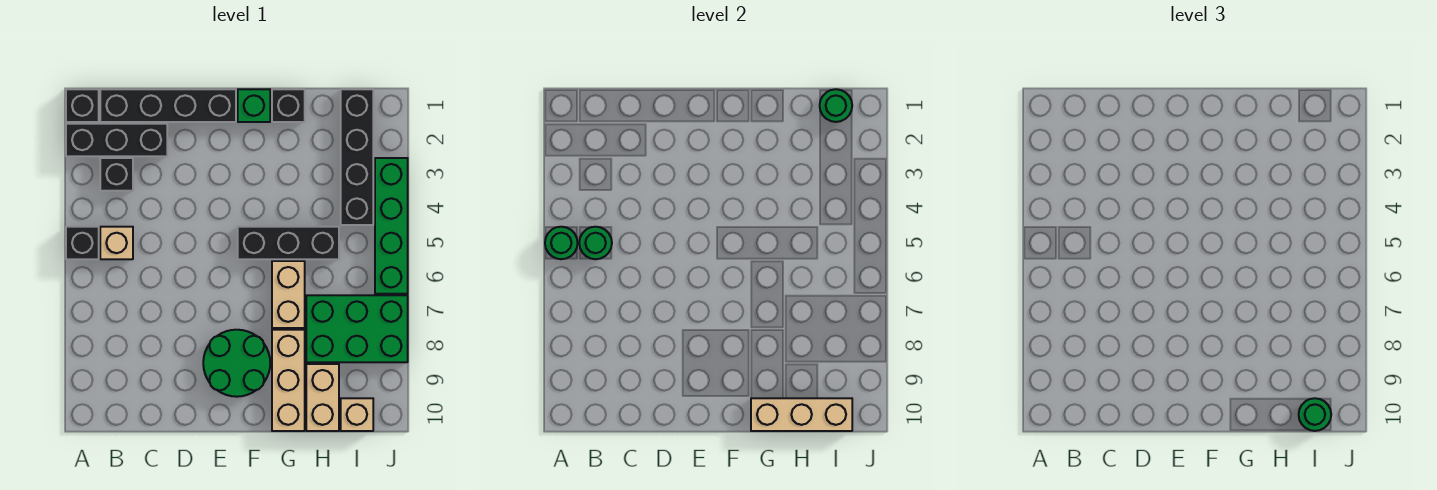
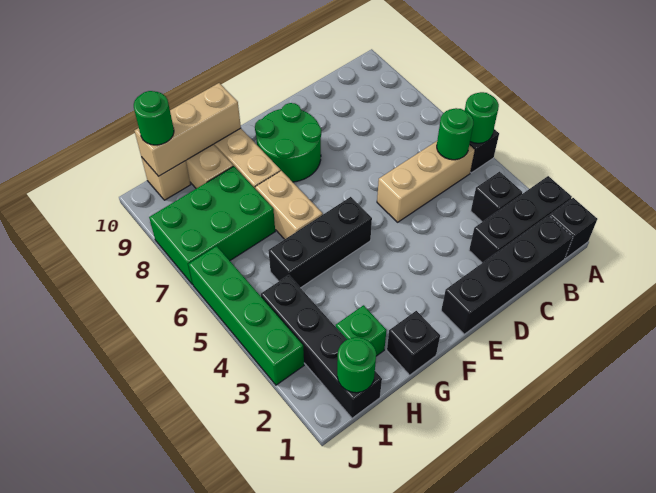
tan brick B5 level 1 -> tan brick B5:D5 level 1
green brick F1 level 1 -> green brick H2 level 1

